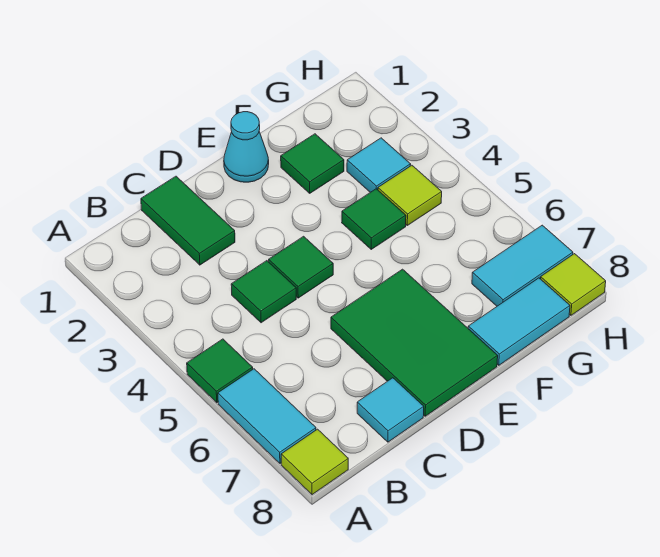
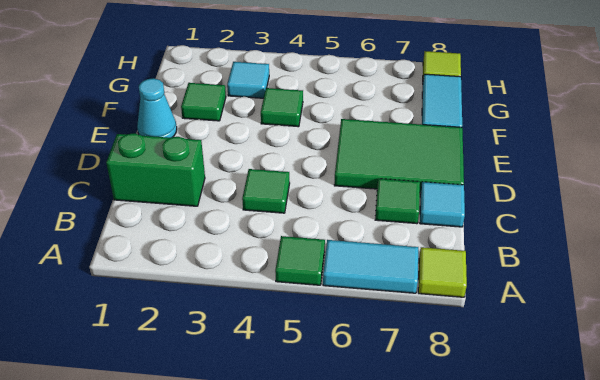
green tile C1:C2 level 1 -> green brick C1:C2 level 1
green tile D4 level 1 -> green tile C7 level 1
lime tile G4 level 1 -> none
cyan tile G7:H7 level 1 -> none

